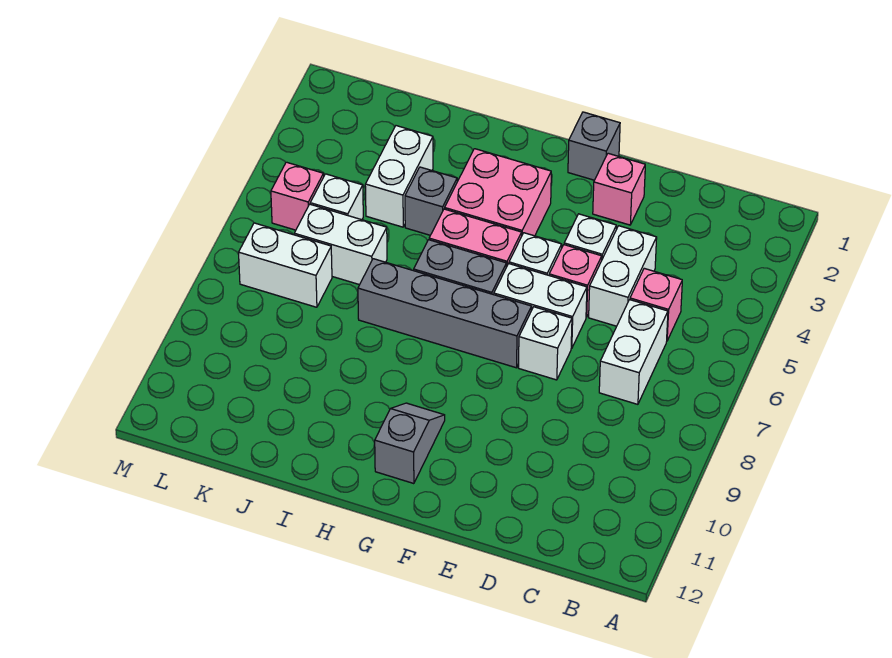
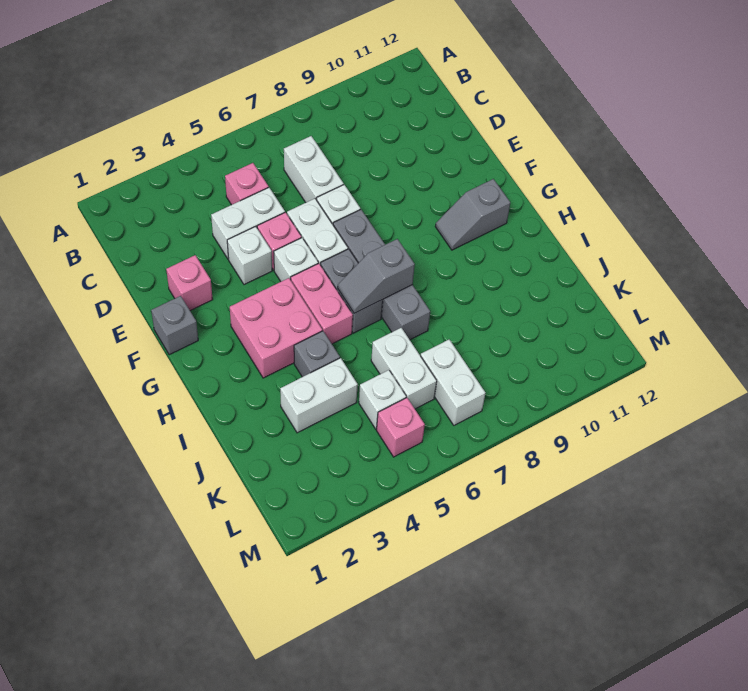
white brick C6:C7 level 1 -> white brick C7:D7 level 1
none -> grey slope H6:H7 level 2 top 7

